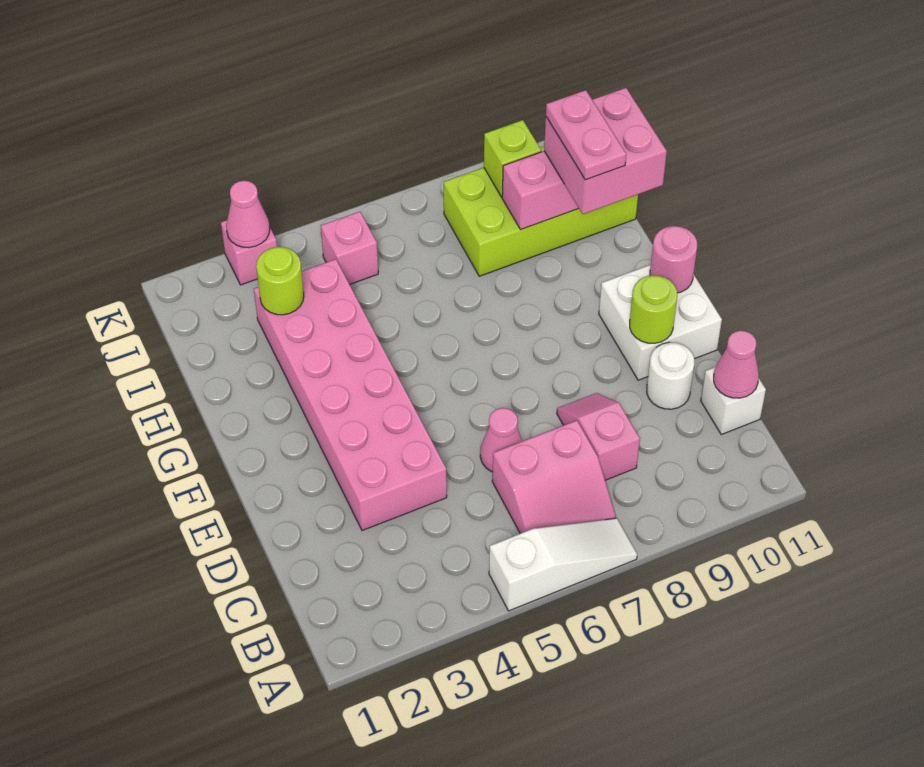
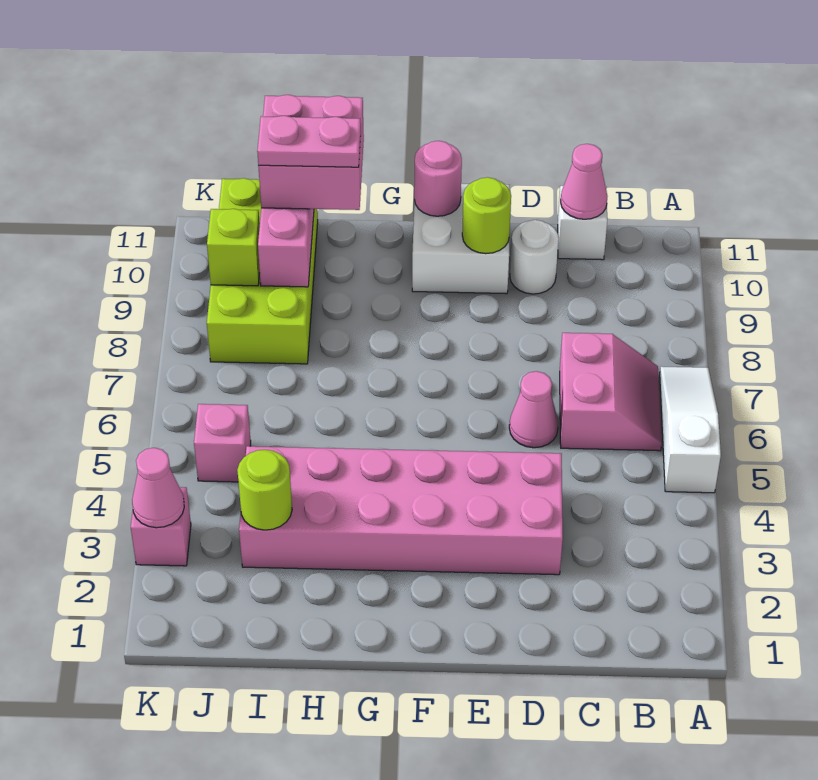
pink slope C8:D8 level 1 top C -> none

